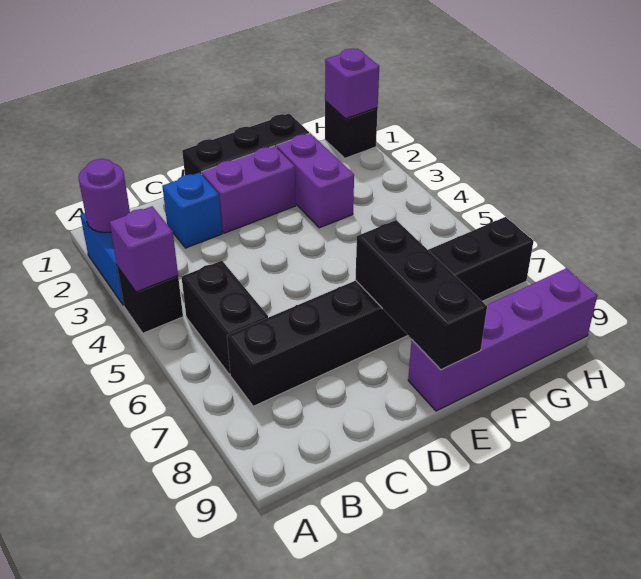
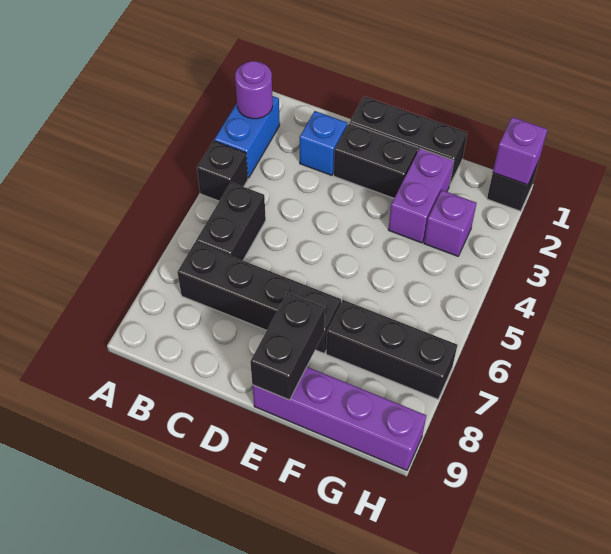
purple brick A4 level 2 -> purple brick G3 level 1
purple brick D2:E2 level 1 -> black brick D2:E2 level 1
black brick E7:E9 level 2 -> black brick E8:E9 level 2

